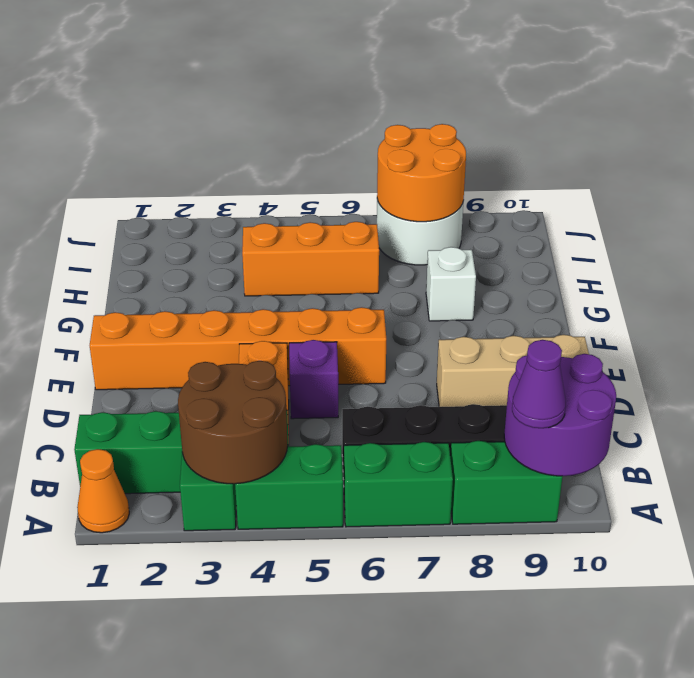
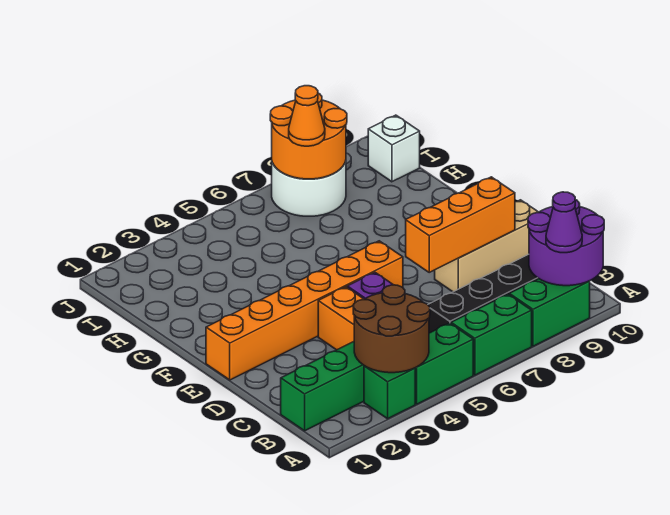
orange cone A1 level 1 -> orange cone I7 level 3
white brick G8 level 1 -> white brick I10 level 1
orange brick H4:H6 level 1 -> orange brick D7:D9 level 2

